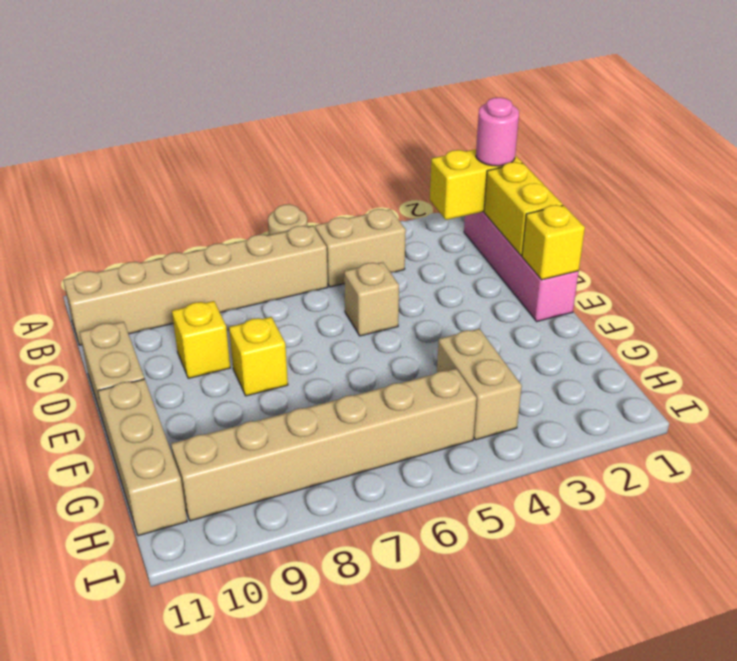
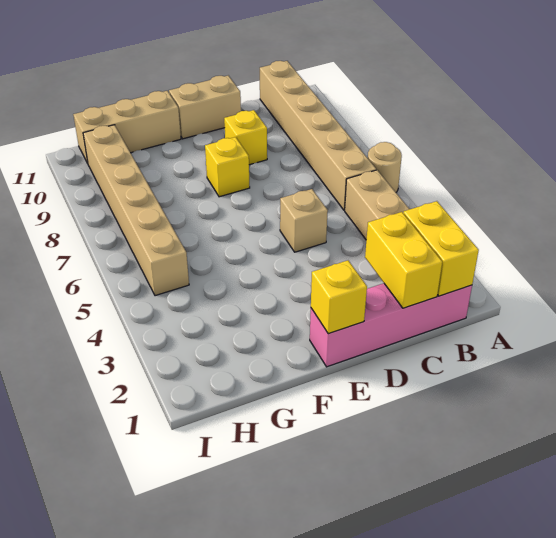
pink round brick B1 level 3 -> none
yellow brick C1:D1 level 2 -> yellow brick C1:C2 level 2
tan brick G4:H4 level 1 -> none

